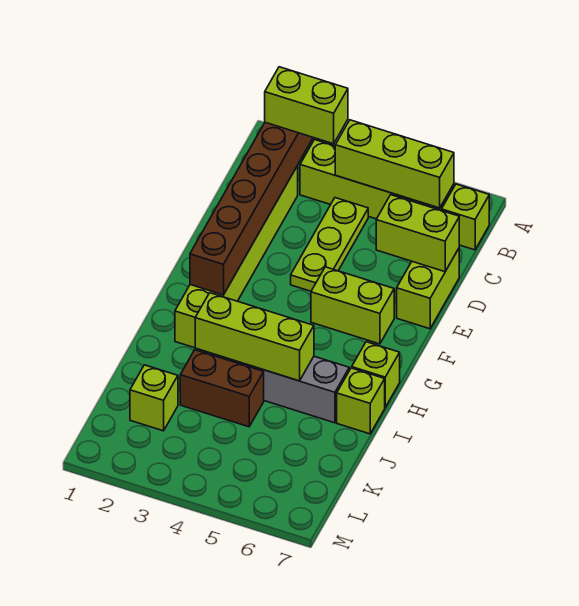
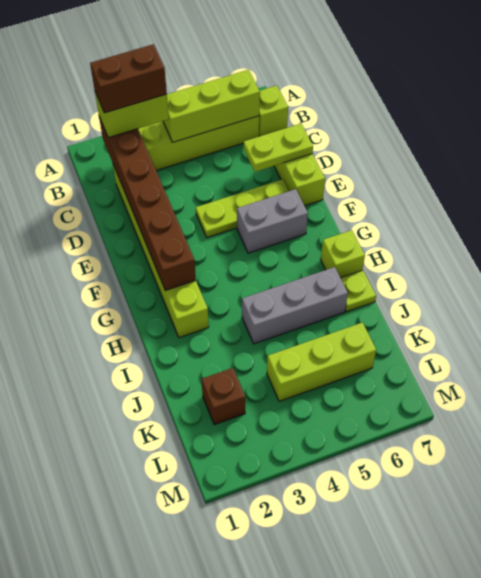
lime plate C4:E4 level 1 -> lime plate E4:E6 level 1
lime brick D6:D7 level 2 -> lime plate D6:D7 level 2
lime brick F5:F6 level 1 -> grey brick F5:F6 level 1
lime brick I3:I5 level 2 -> lime brick K4:K6 level 1
lime brick I7 level 1 -> lime plate I7 level 1
brown brick J3:J4 level 1 -> brown brick B2:B3 level 4
lime brick K2 level 1 -> brown brick K2 level 1

